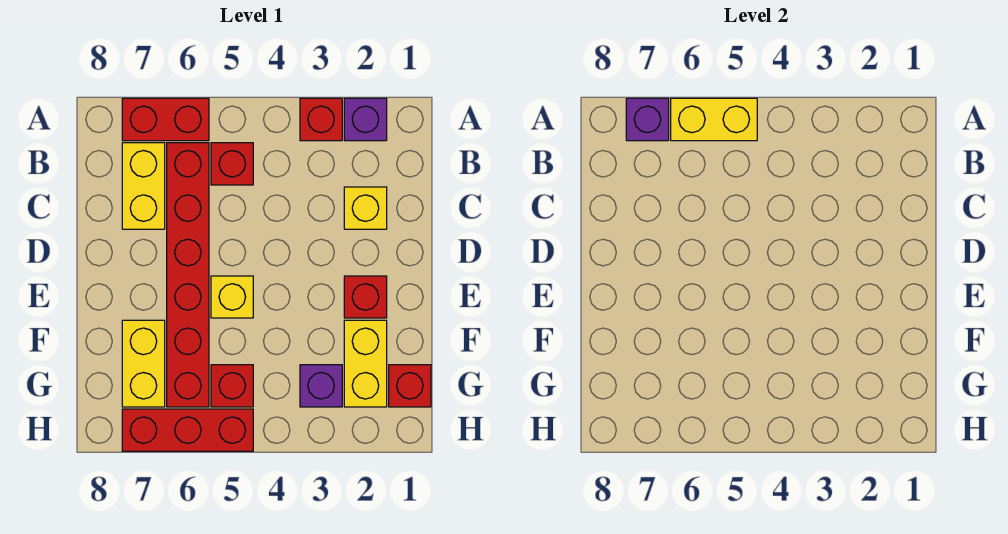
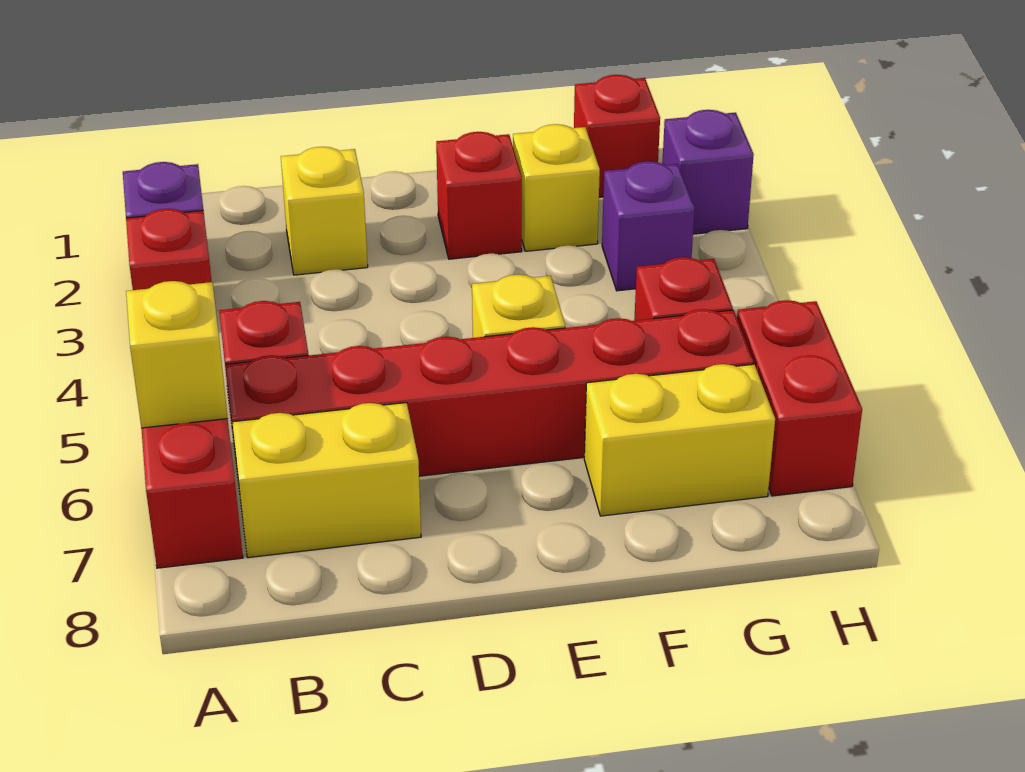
yellow brick A5:A6 level 2 -> yellow brick A6 level 2
purple brick A7 level 2 -> purple brick H2 level 1
yellow brick F2:G2 level 1 -> yellow brick F2 level 1
red brick H5:H7 level 1 -> red brick H6:H7 level 1

